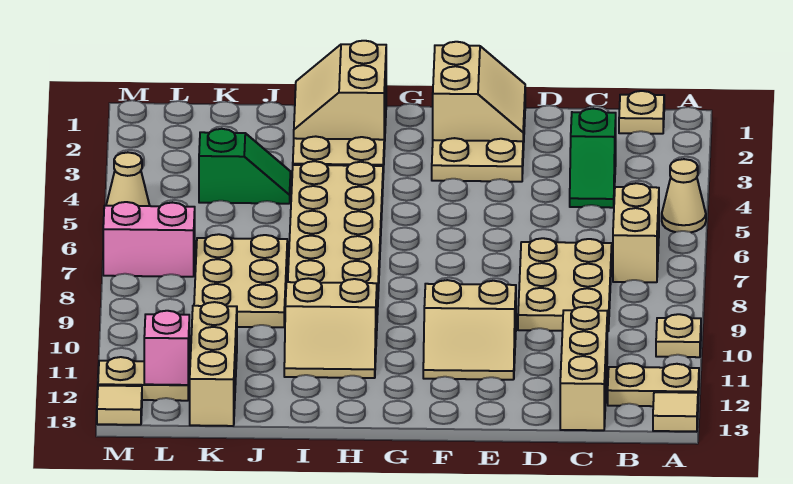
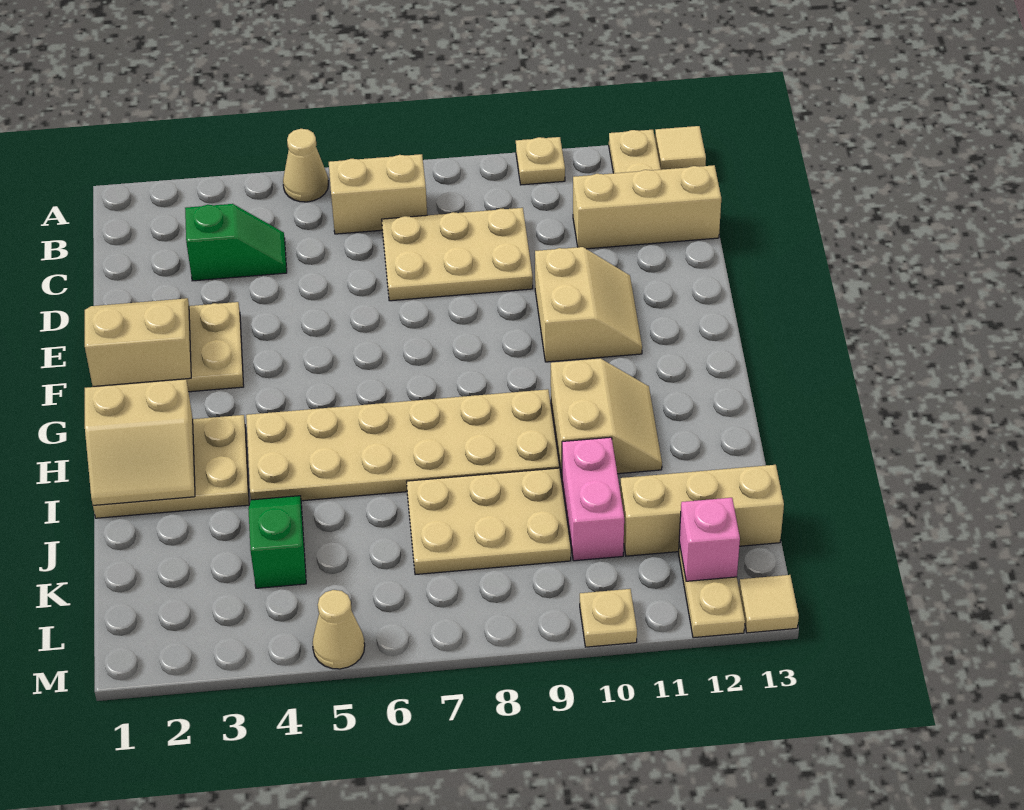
tan plate B1 level 1 -> tan plate M10 level 1
pink brick L7:M7 level 1 -> pink brick J10:K10 level 1

